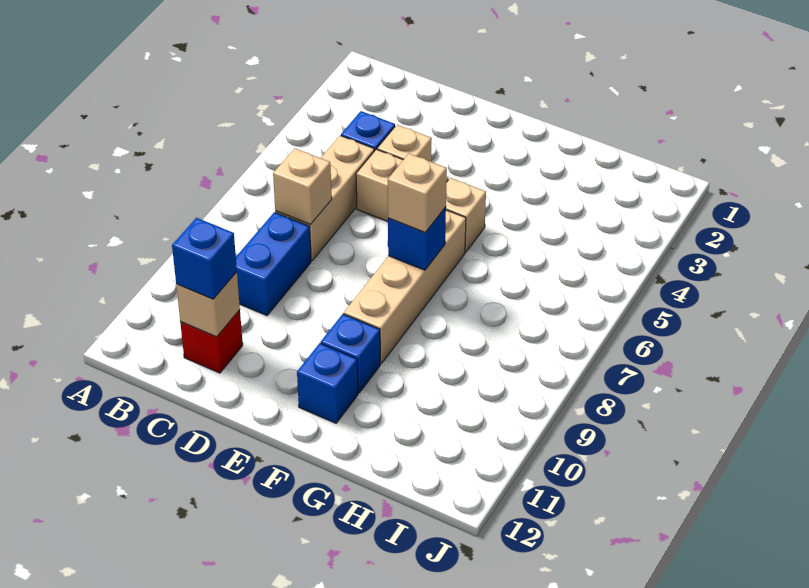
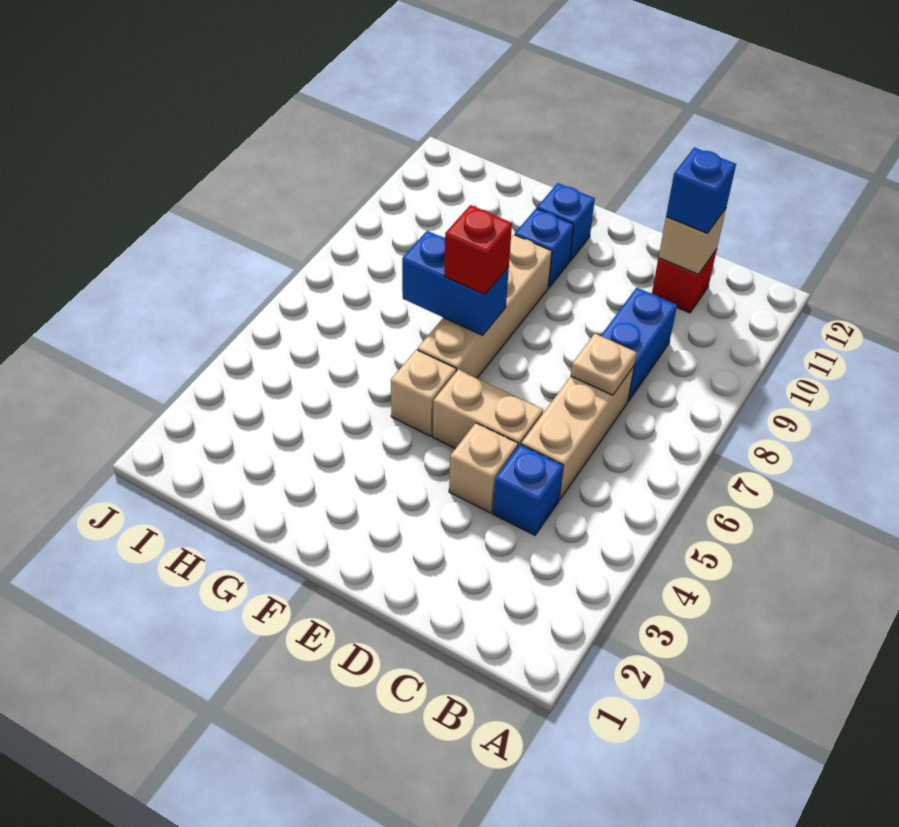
tan brick C7 level 2 -> tan plate C7 level 2
blue brick F7 level 2 -> blue brick F7:G7 level 2
tan brick F7 level 3 -> red brick F7 level 3

